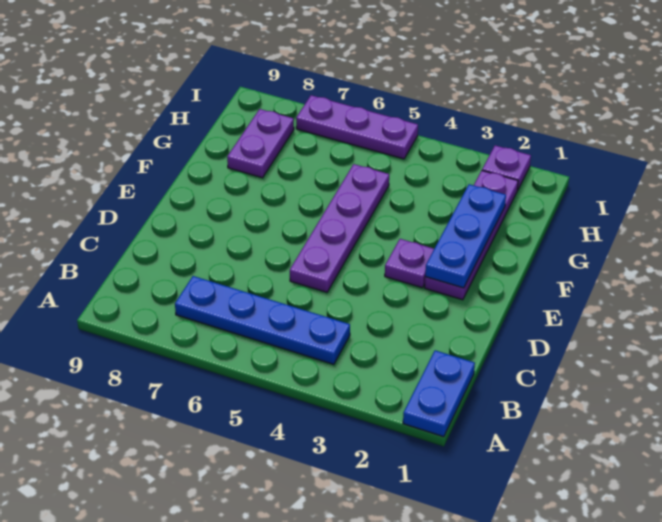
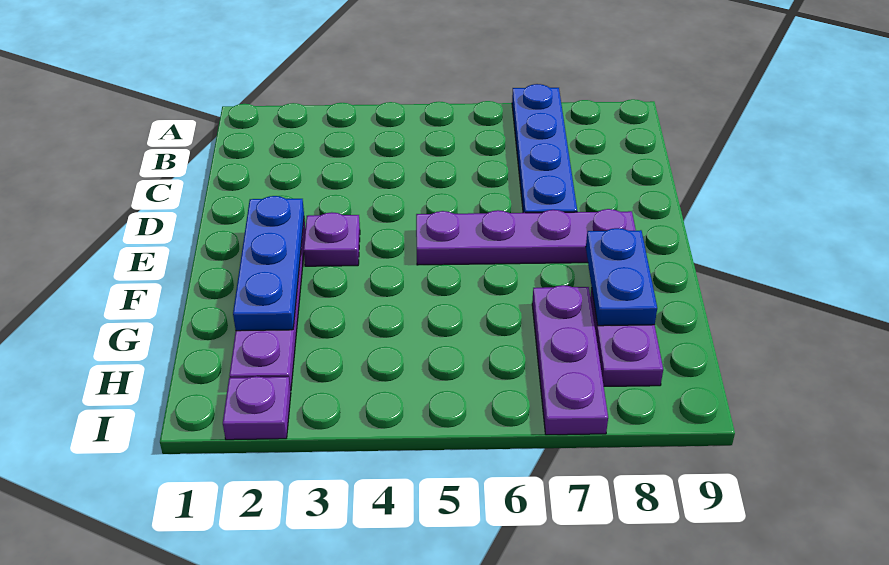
blue plate A1:B1 level 1 -> blue plate F8:G8 level 2
blue plate B4:B7 level 1 -> blue plate A7:D7 level 1
purple plate D5:G5 level 1 -> purple plate E5:E8 level 1
purple plate I5:I7 level 1 -> purple plate G7:I7 level 1

